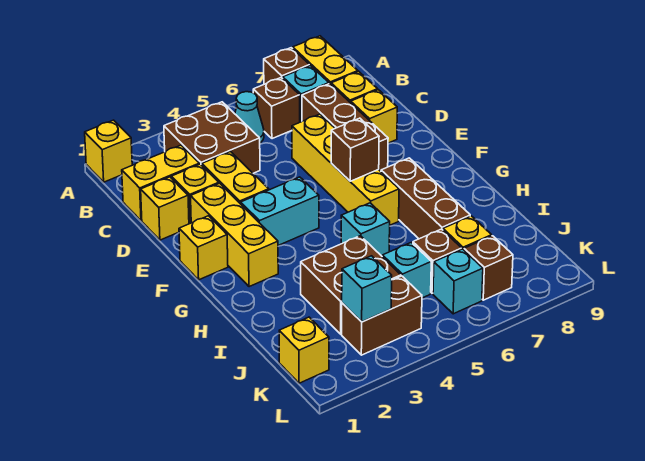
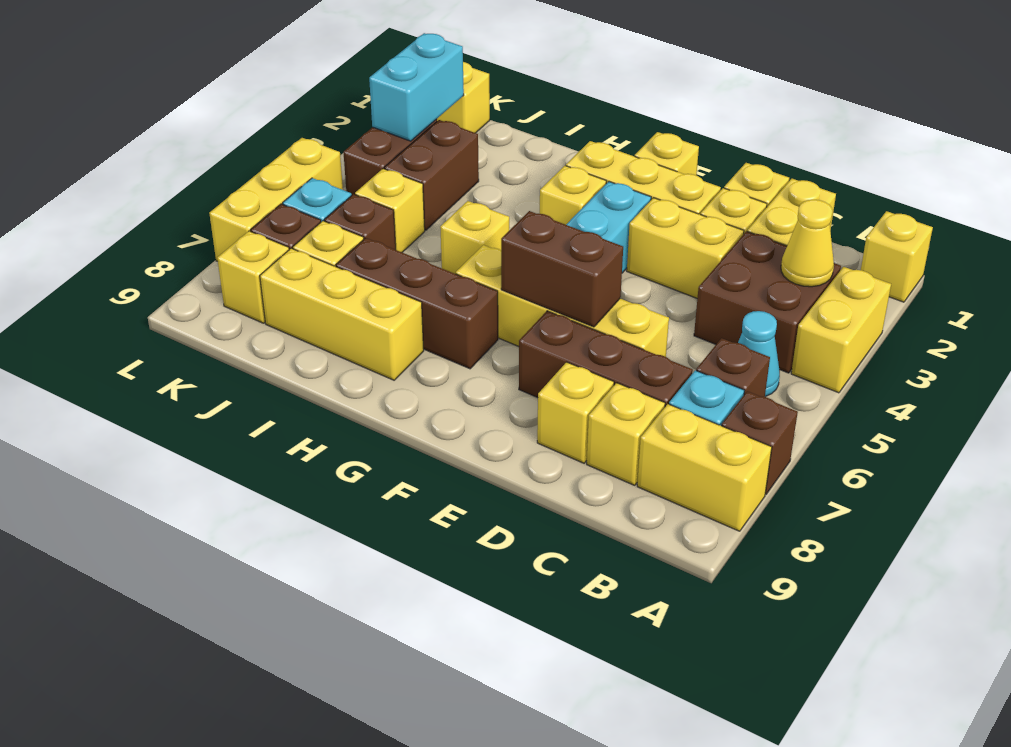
none -> yellow brick A3:A4 level 1
none -> yellow cone B3 level 2
brown brick F6 level 2 -> brown brick E6:F6 level 2
none -> yellow brick G3 level 1
cyan brick H5 level 1 -> yellow brick H5 level 1
none -> yellow brick H8:J8 level 1
brown brick I3:J4 level 1 -> brown brick J3:J4 level 1
cyan brick J5 level 1 -> yellow brick J5 level 1
cyan brick K3 level 2 -> cyan brick K2:K3 level 2
none -> yellow brick K8 level 1
none -> yellow brick L5:L7 level 1

